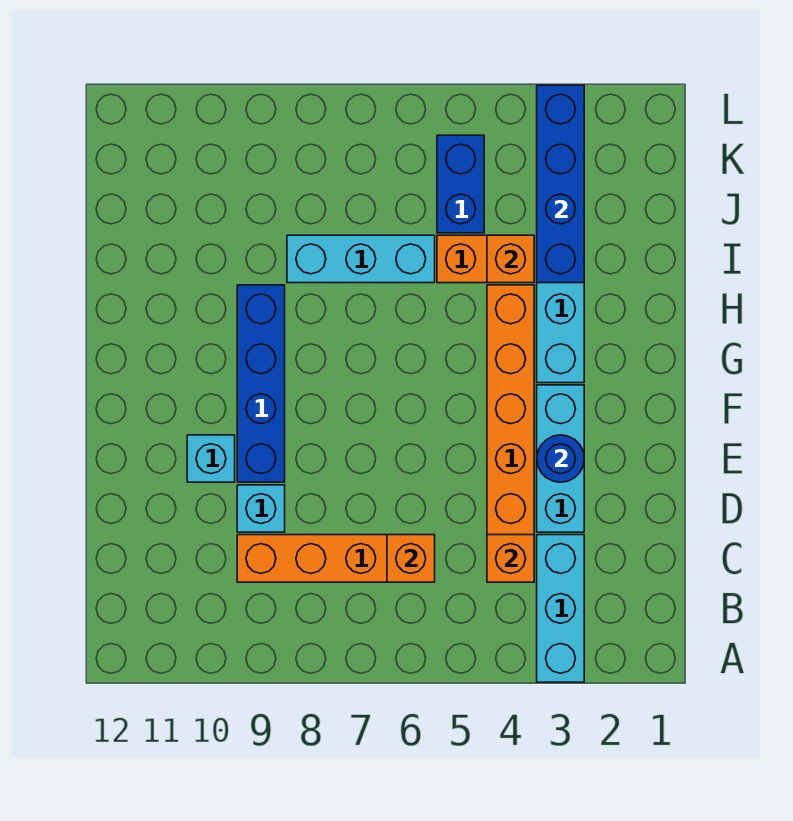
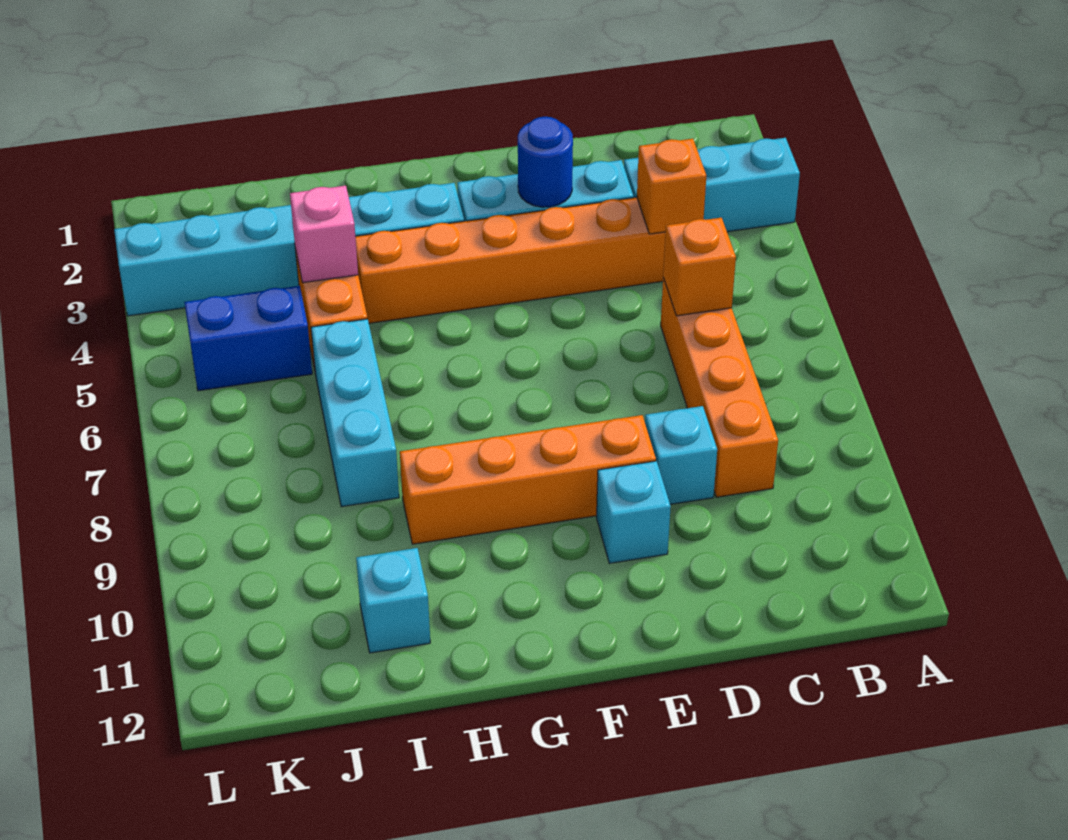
blue brick E9:H9 level 1 -> orange brick E9:H9 level 1
blue brick I3:L3 level 2 -> none
orange brick I4 level 2 -> pink brick I4 level 2
none -> cyan brick I11 level 1

